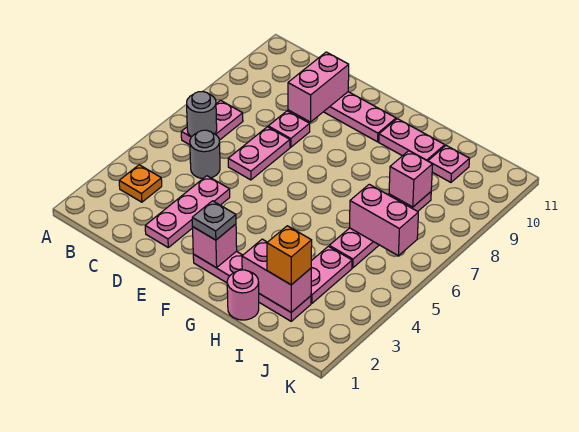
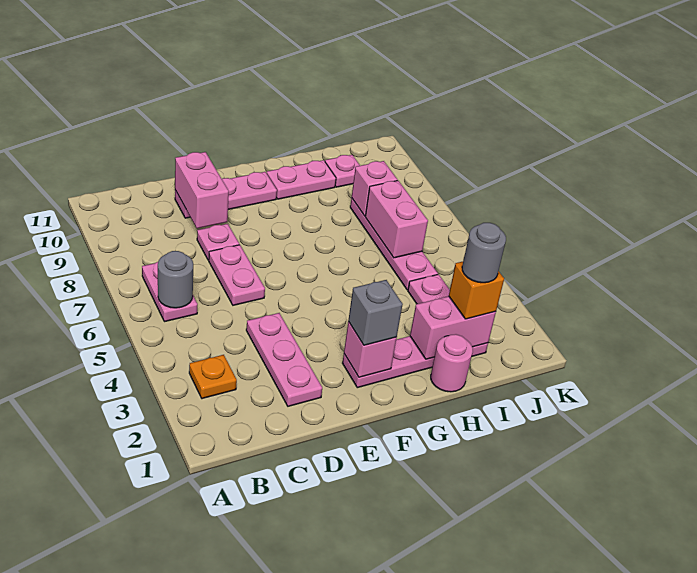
grey round brick C5 level 1 -> grey round brick I2 level 4
grey plate F2 level 3 -> grey brick F2 level 3
pink brick I6:J6 level 2 -> pink brick I6:I7 level 2

